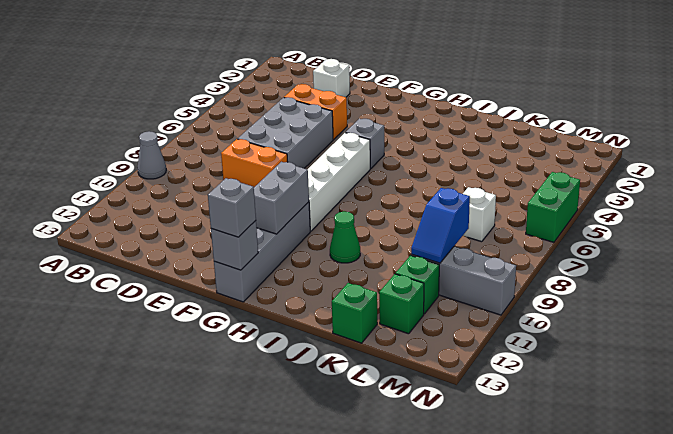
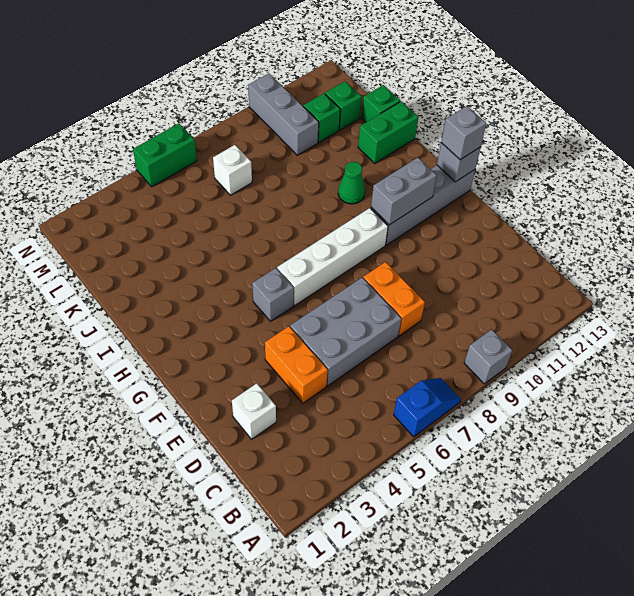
grey cone A9 level 1 -> grey brick A9 level 1
none -> green brick J12:J13 level 1
blue slope L9:L10 level 2 top 9 -> blue slope A6:A7 level 1 top 6

